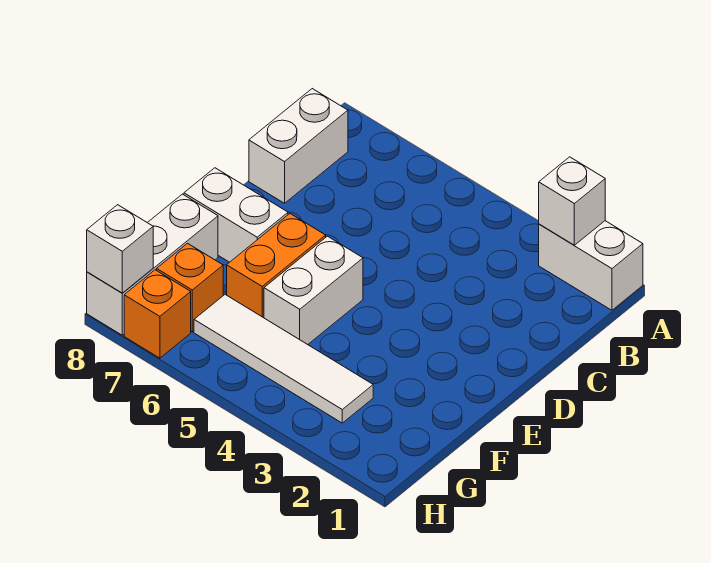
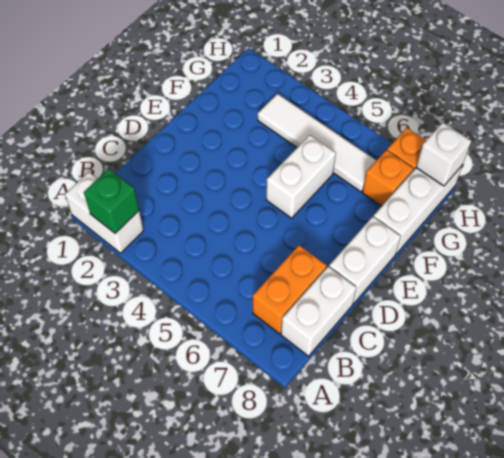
white brick A2 level 2 -> green brick A2 level 2
orange brick E6:F6 level 1 -> orange brick B7:C7 level 1
white brick E7:E8 level 1 -> white brick D8:E8 level 1

